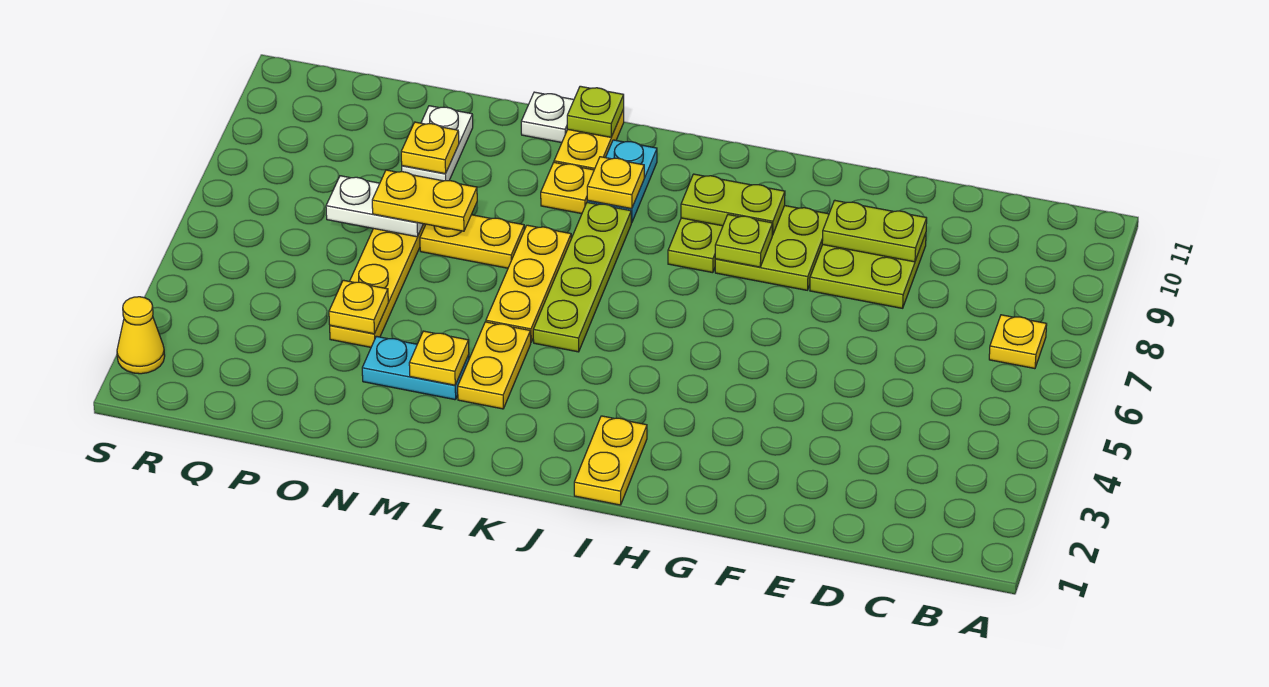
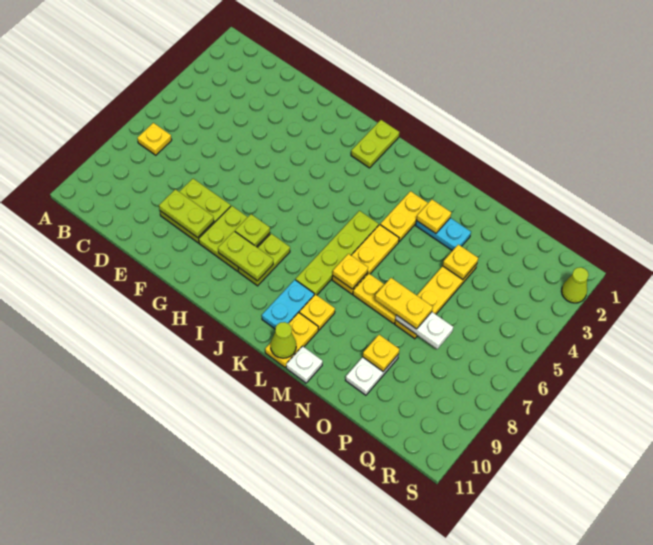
yellow plate I1:I2 level 1 -> lime plate I1:I2 level 1
yellow plate K9 level 2 -> yellow plate L7 level 2
lime plate L11 level 2 -> lime cone L11 level 2
yellow cone S2 level 1 -> lime cone S2 level 1

